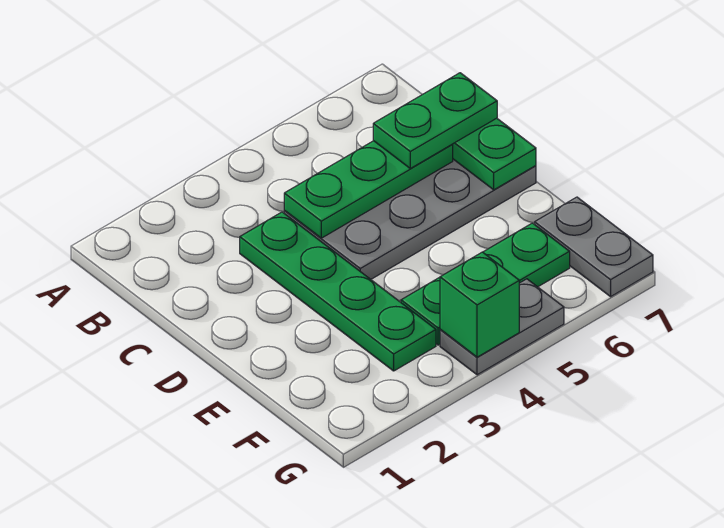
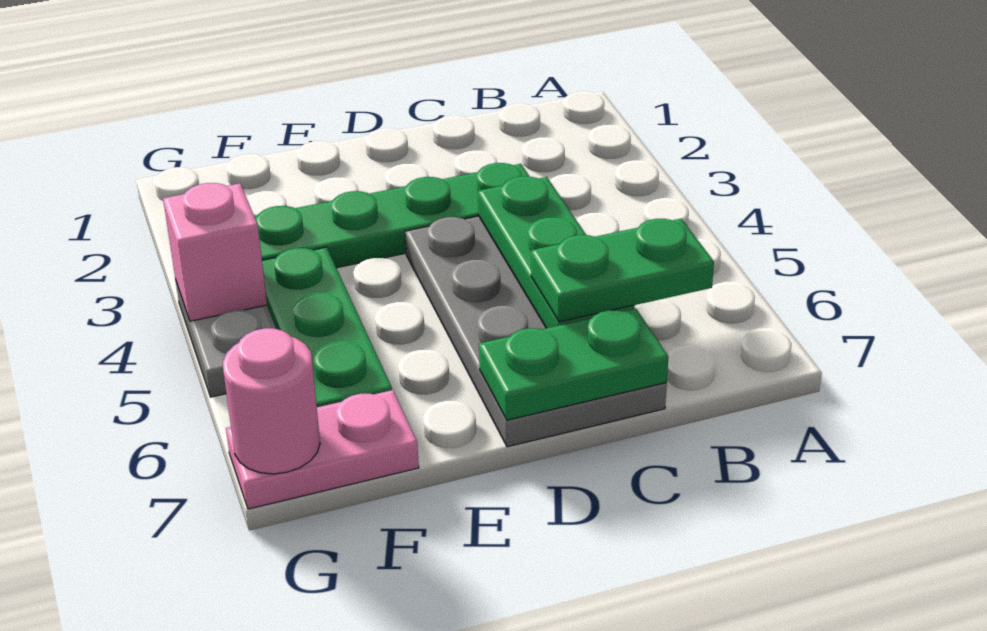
green plate C6:C7 level 3 -> green plate B6:C6 level 3
grey plate F7:G7 level 1 -> pink plate F7:G7 level 1
green brick G4 level 2 -> pink brick G4 level 2
none -> pink round brick G7 level 2

